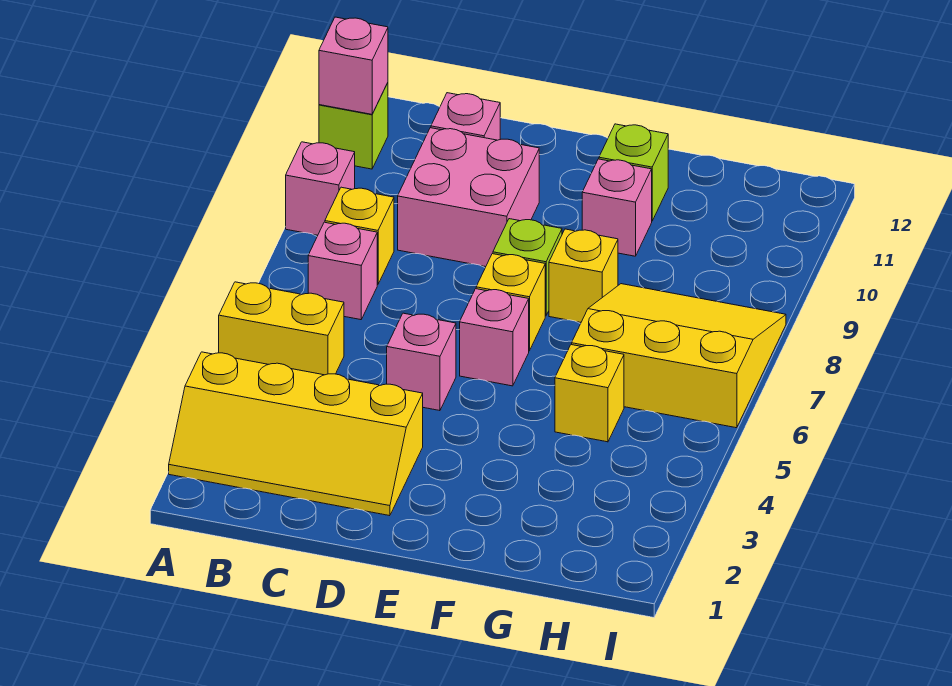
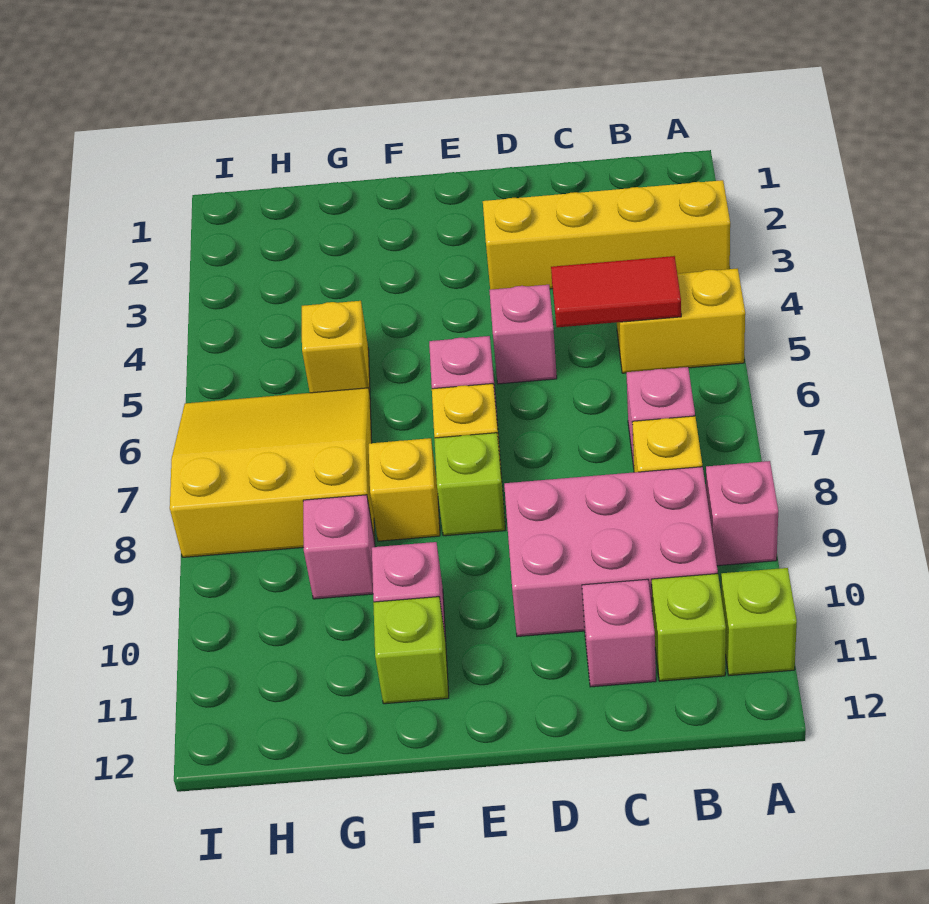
pink brick A11 level 2 -> pink brick G9 level 1
none -> red tile B5:C5 level 2
none -> lime brick B11 level 1
pink brick C9:D10 level 1 -> pink brick B9:D10 level 1
yellow slope G6:I8 level 1 top 6 -> yellow slope G6:I8 level 1 top 8

